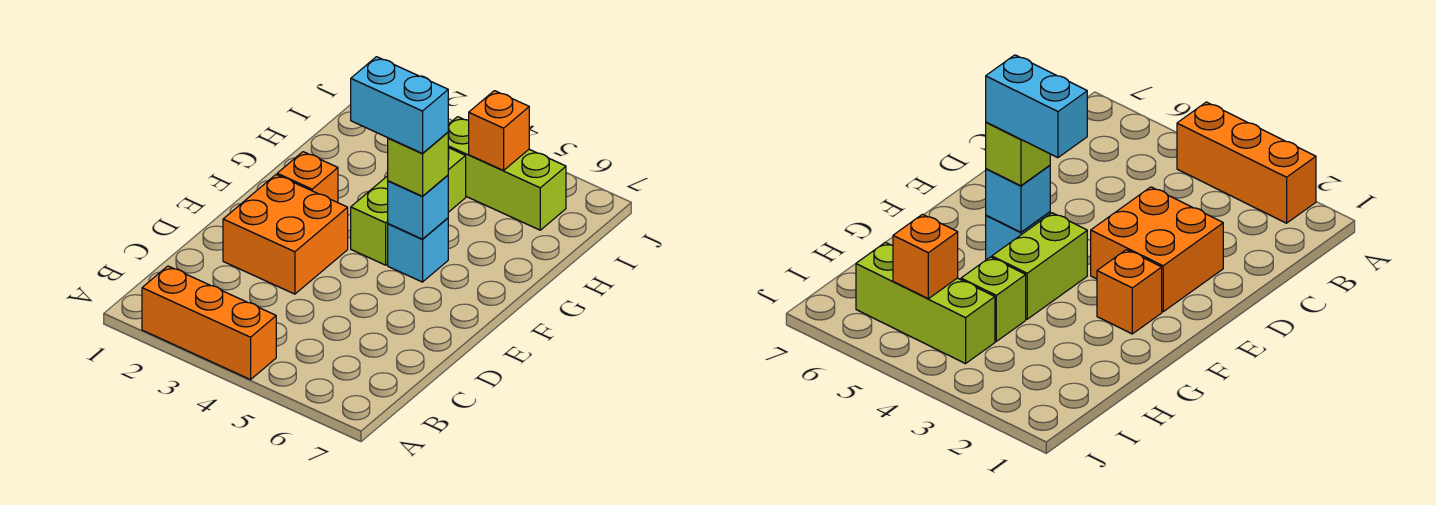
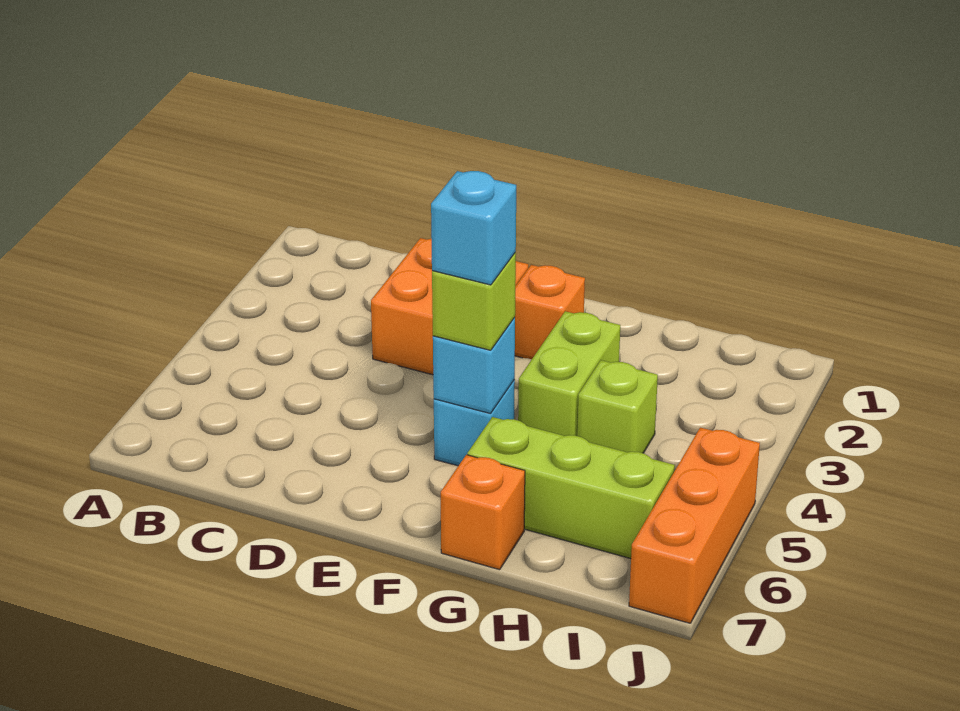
orange brick A2:A4 level 1 -> orange brick J5:J7 level 1
lime brick F4:G4 level 1 -> lime brick G3:G4 level 1
cyan brick F4:F5 level 4 -> cyan brick F5 level 4
lime brick I4:I6 level 1 -> lime brick G6:I6 level 1
orange brick I5 level 2 -> orange brick G7 level 1

